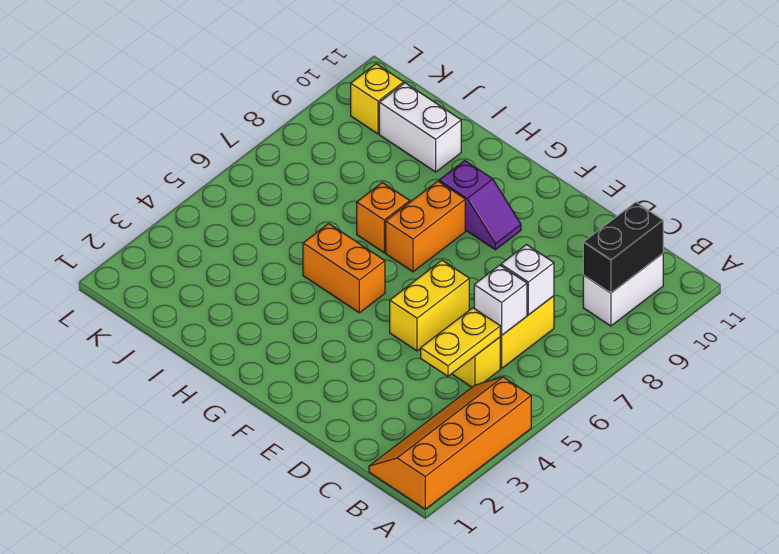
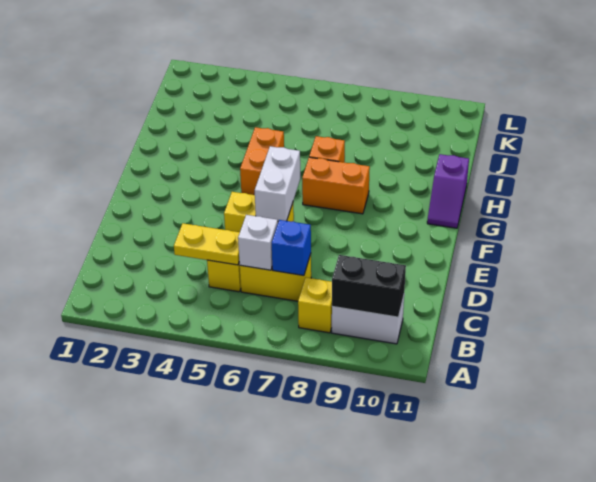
orange slope A1:B4 level 1 top A -> none
white brick C7 level 2 -> blue brick C7 level 2
purple slope F9:G9 level 1 top G -> purple slope G11:H11 level 1 top H
white brick I10:J10 level 1 -> white brick E6:F6 level 2
yellow brick K10 level 1 -> yellow brick B8 level 1

